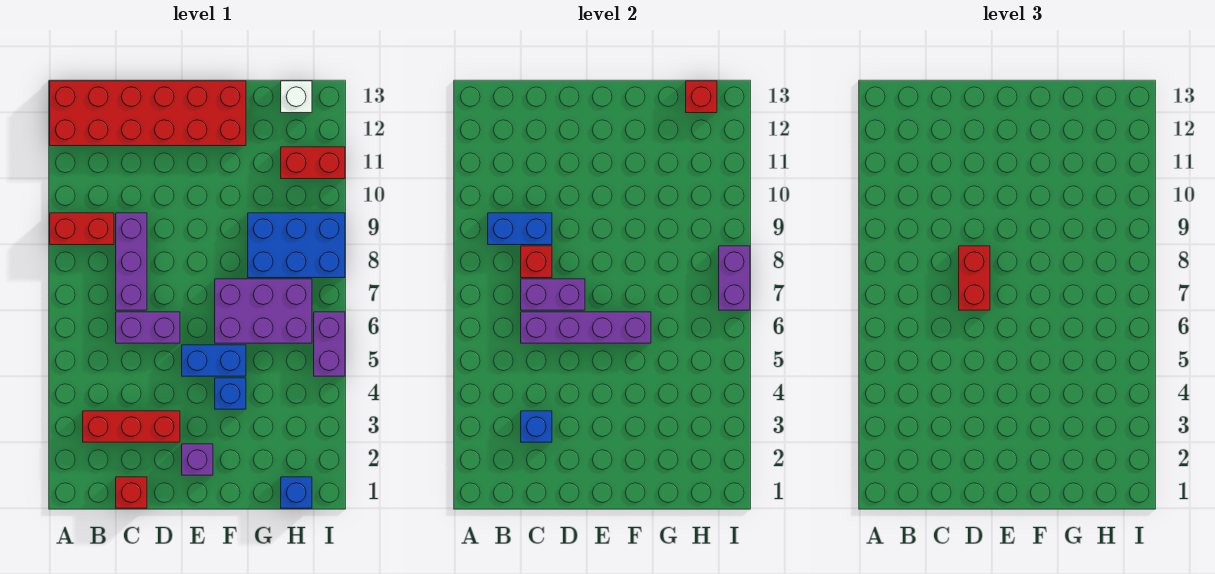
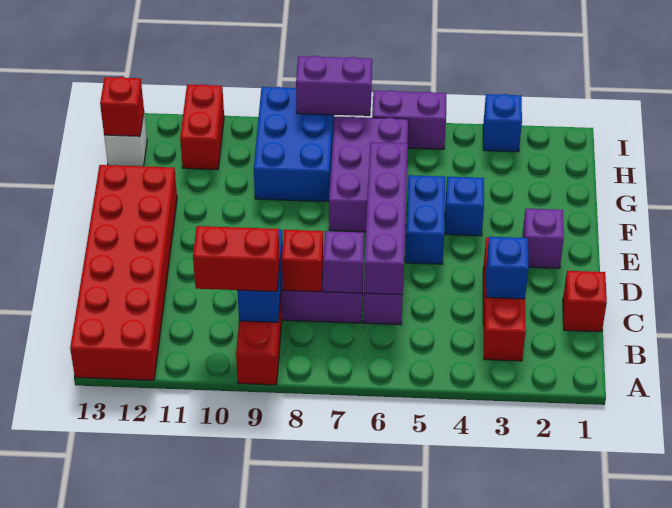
purple brick C7:D7 level 2 -> purple brick C7 level 2
red brick D7:D8 level 3 -> red brick B9:B10 level 3
blue brick H1 level 1 -> blue brick I3 level 1

